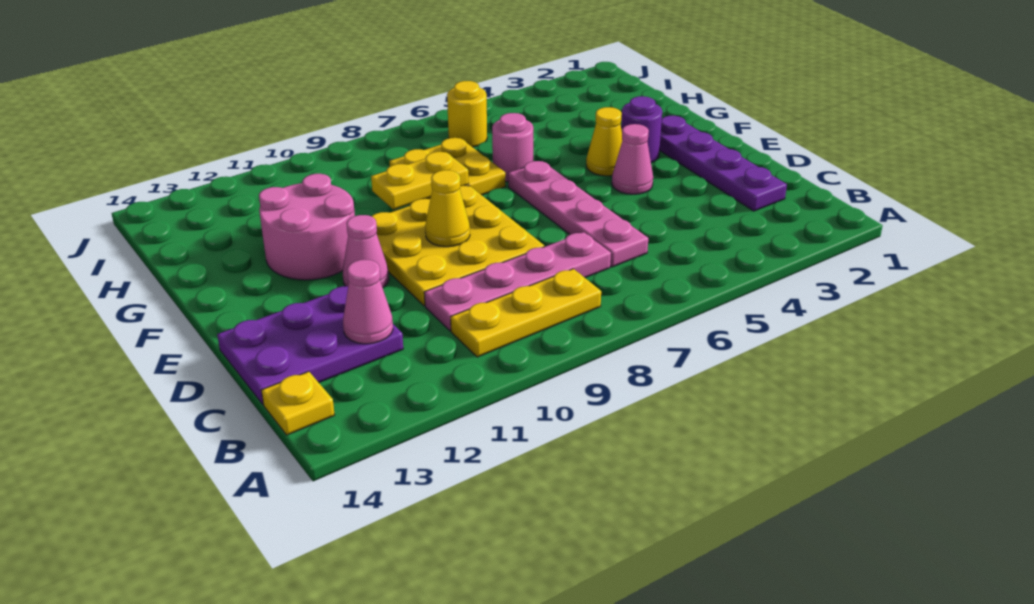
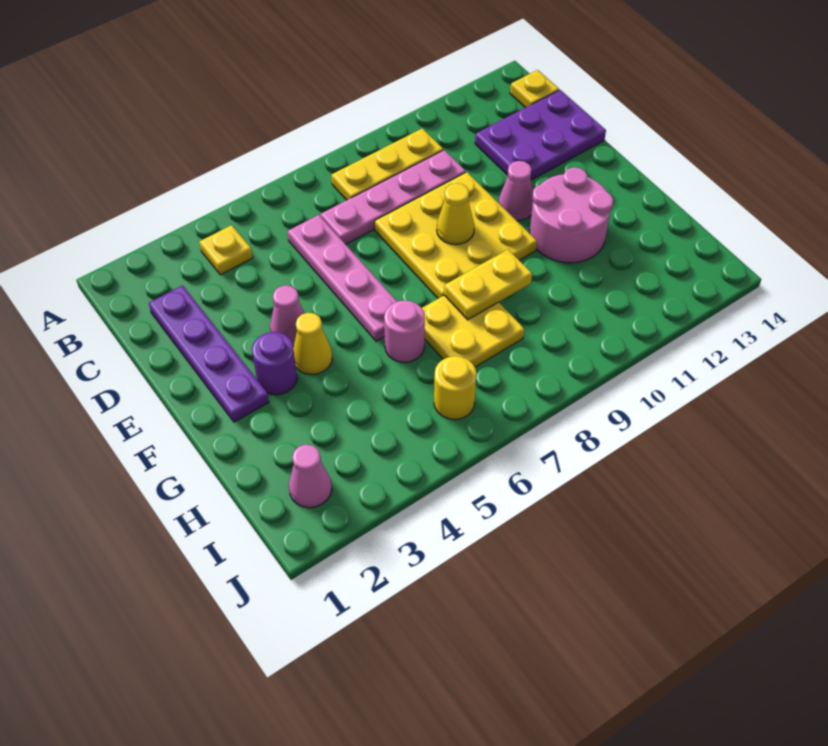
none -> yellow plate B4 level 1
pink cone C12 level 2 -> pink cone I2 level 1

